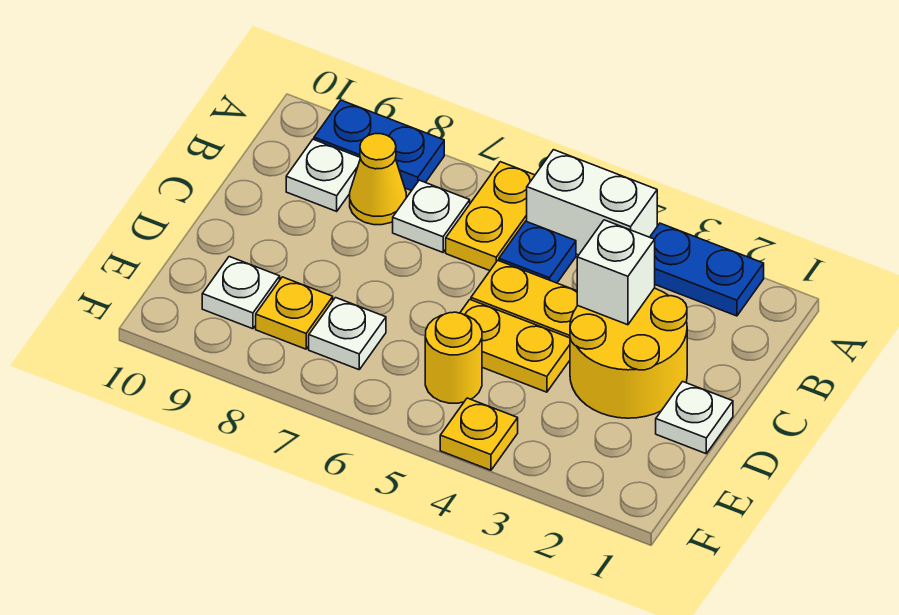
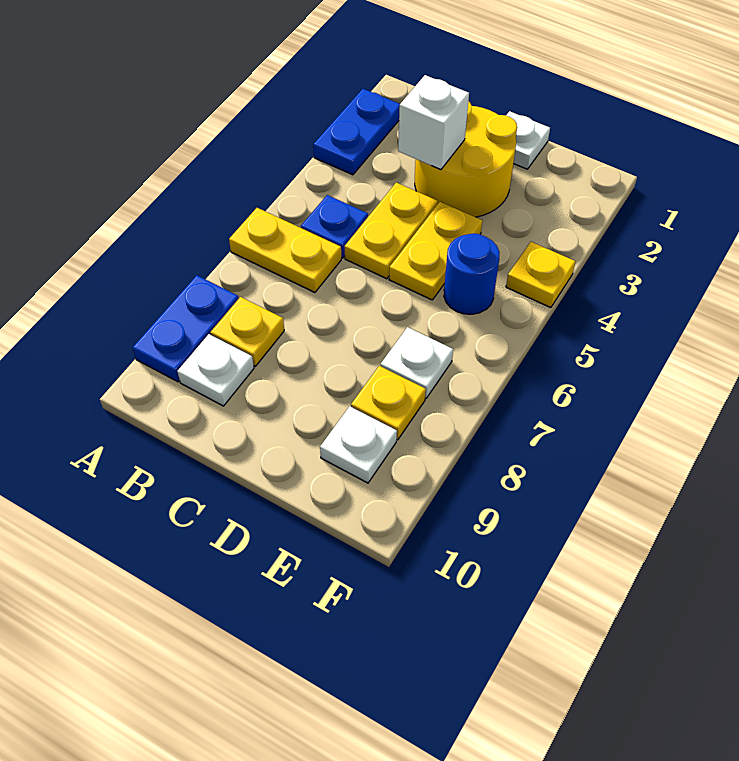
white brick A4:A5 level 1 -> none
white plate B7 level 1 -> none
yellow cone B8 level 1 -> yellow plate B8 level 1
yellow round brick E5 level 1 -> blue round brick E5 level 1

